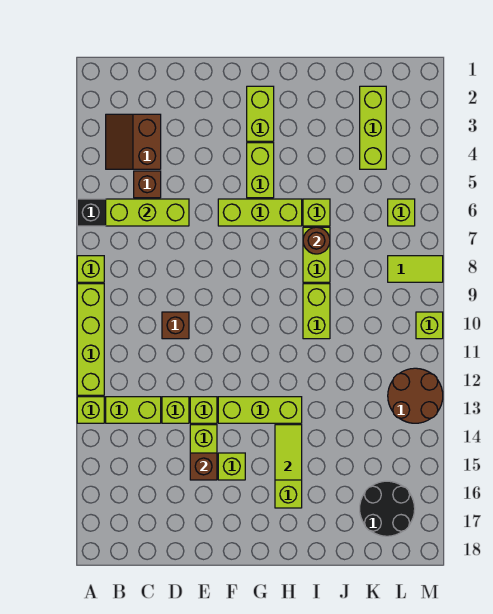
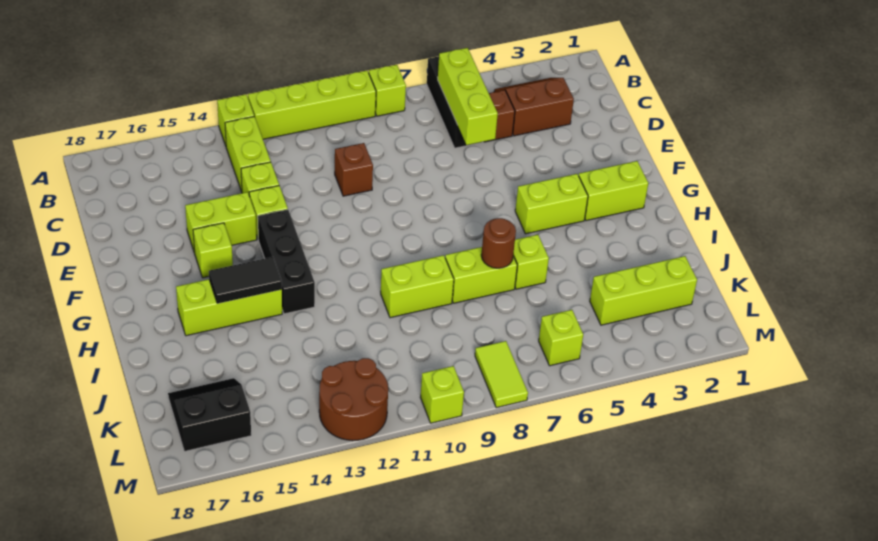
brown brick E15 level 2 -> none
lime brick F6:H6 level 1 -> none
lime brick F13:H13 level 1 -> black brick F13:H13 level 1
lime tile H14:H15 level 2 -> black tile H14:H15 level 2
black round brick K16:L17 level 1 -> black slope K16:L17 level 1 top L

